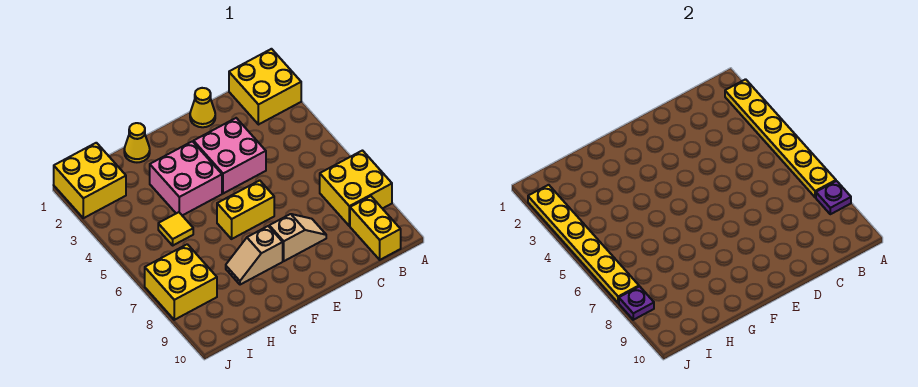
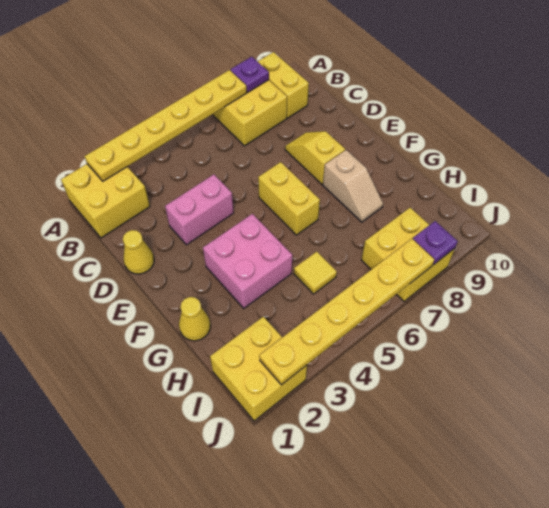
yellow brick B9:B10 level 1 -> yellow brick A9:B9 level 1
pink brick D3:E4 level 1 -> pink brick D3:D4 level 1
tan slope D8:E8 level 1 top E -> yellow slope D8:E8 level 1 top E

